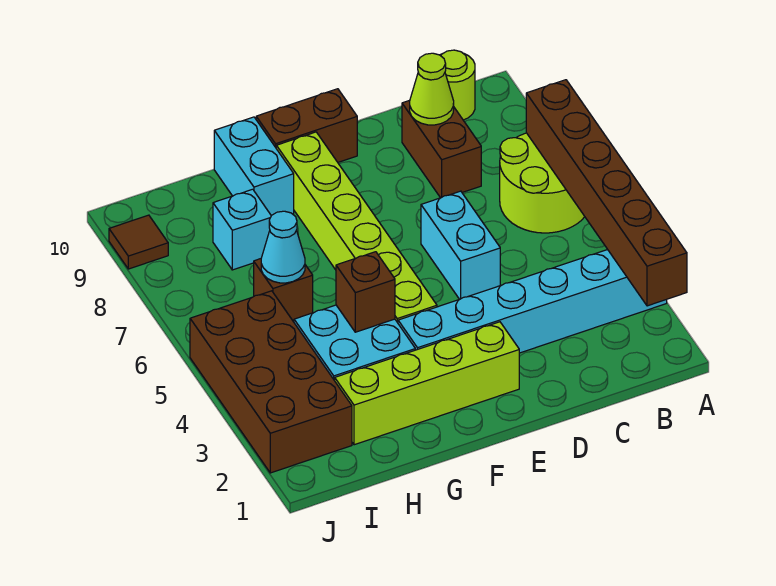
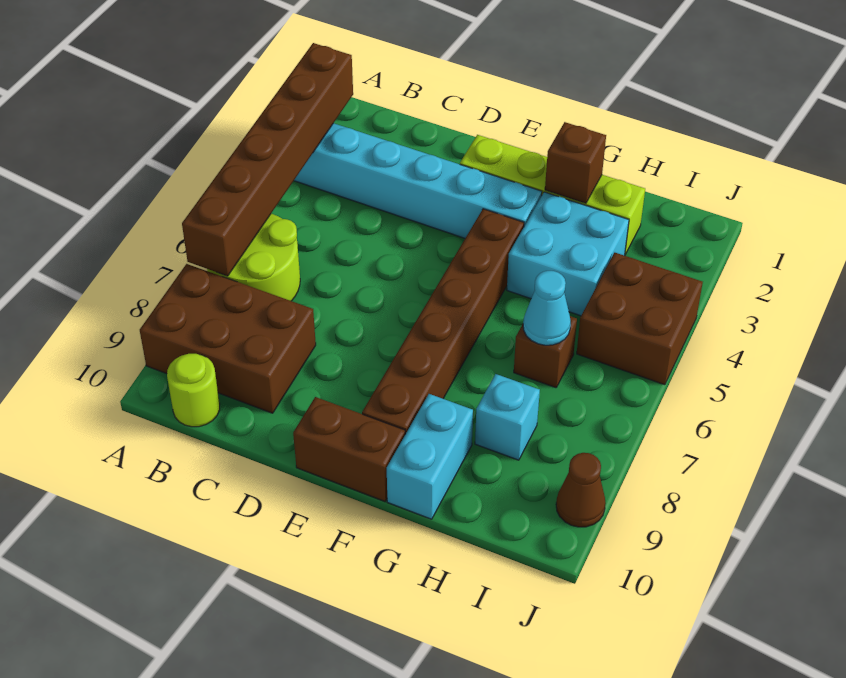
brown brick C8:C9 level 1 -> brown brick A8:C9 level 1
lime cone C9 level 2 -> none
cyan brick D5:D6 level 1 -> none
lime brick F4:F9 level 1 -> brown brick F4:F9 level 1
brown brick G4 level 2 -> brown brick G2 level 2
brown brick I2:J5 level 1 -> brown brick I4:J5 level 1
brown tile J9 level 1 -> brown cone J9 level 1

